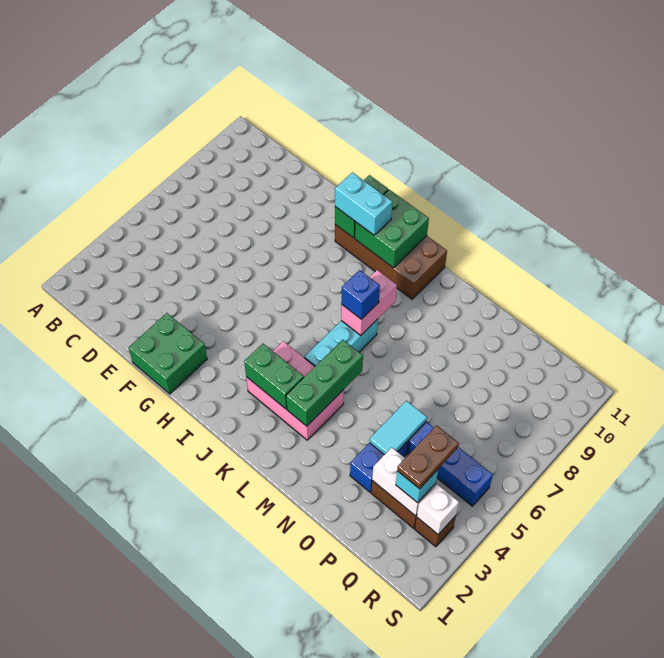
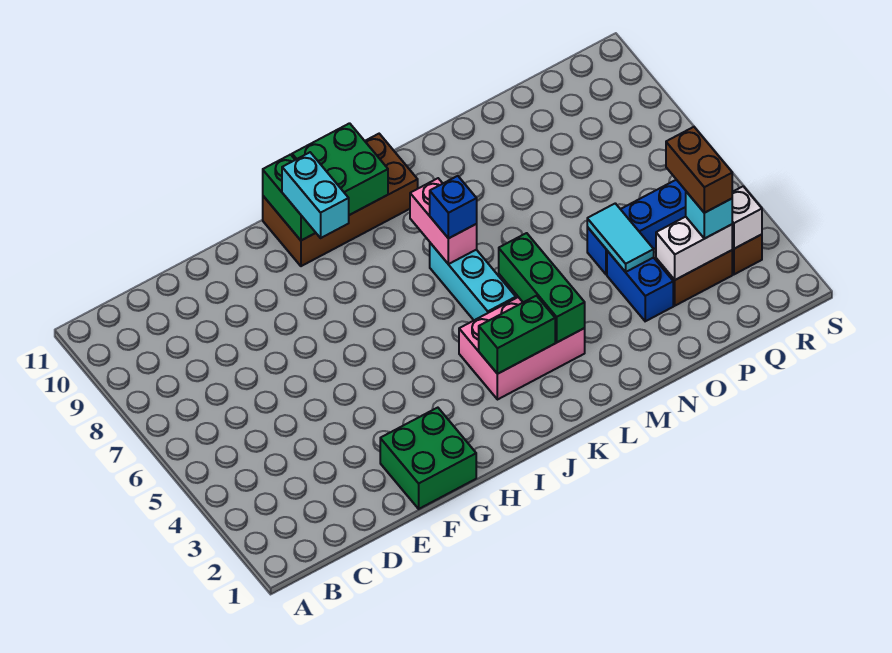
cyan brick H10:I10 level 3 -> cyan brick H9:H10 level 3
brown plate Q3:Q4 level 4 -> brown brick Q3:Q4 level 4

